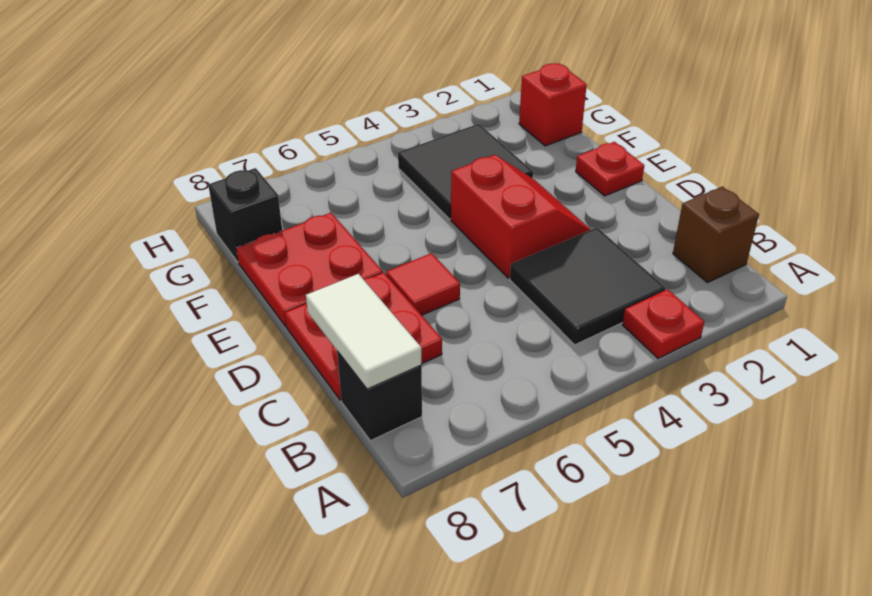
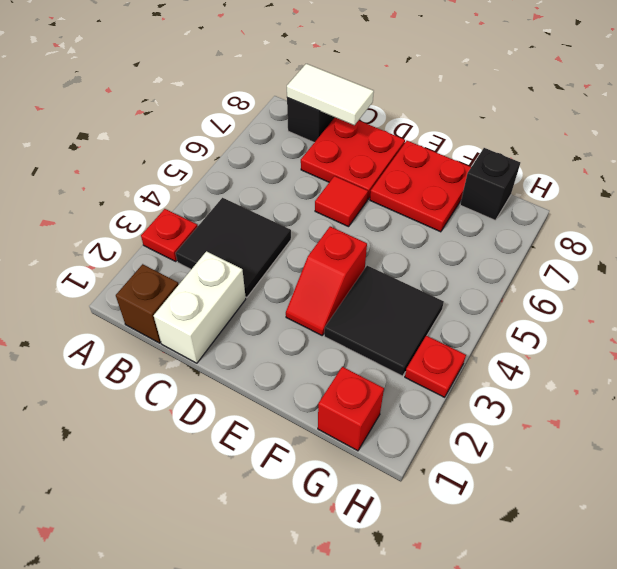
none -> white brick C1:C2 level 1
red slope D3:E4 level 1 top 4 -> red slope E3:E4 level 1 top 4
red plate E1 level 1 -> red plate H3 level 1

